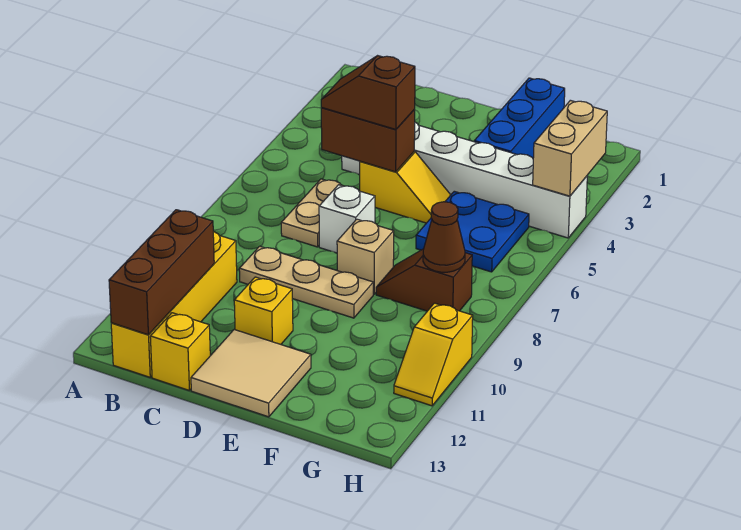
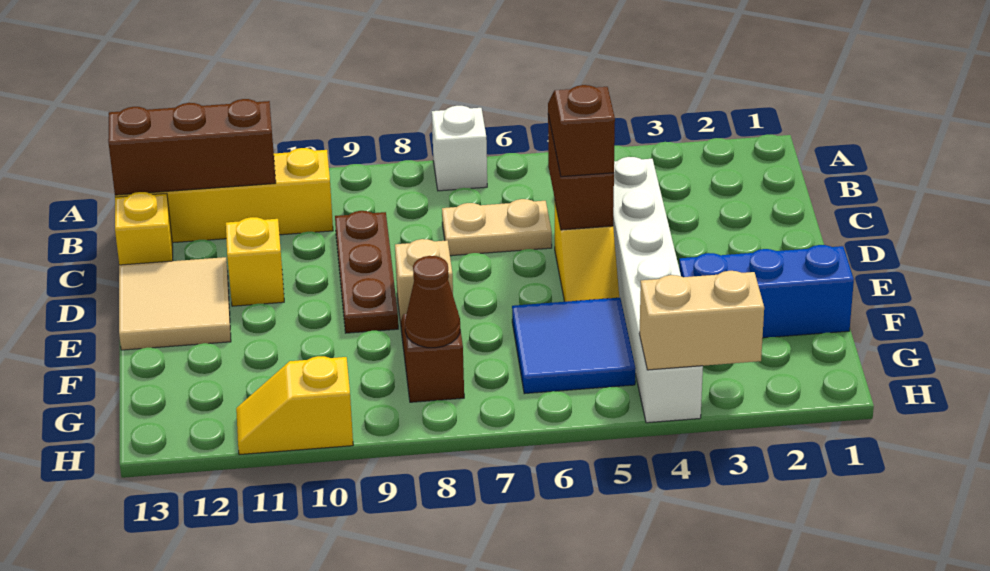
tan plate C9:E9 level 1 -> brown plate C9:E9 level 1
white brick D7 level 1 -> white brick A7 level 1
blue plate F5:G6 level 1 -> blue tile F5:G6 level 1

